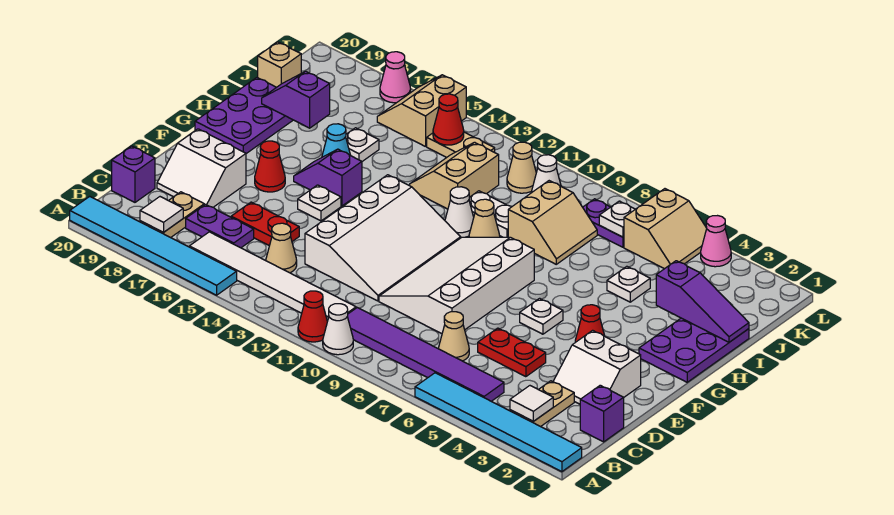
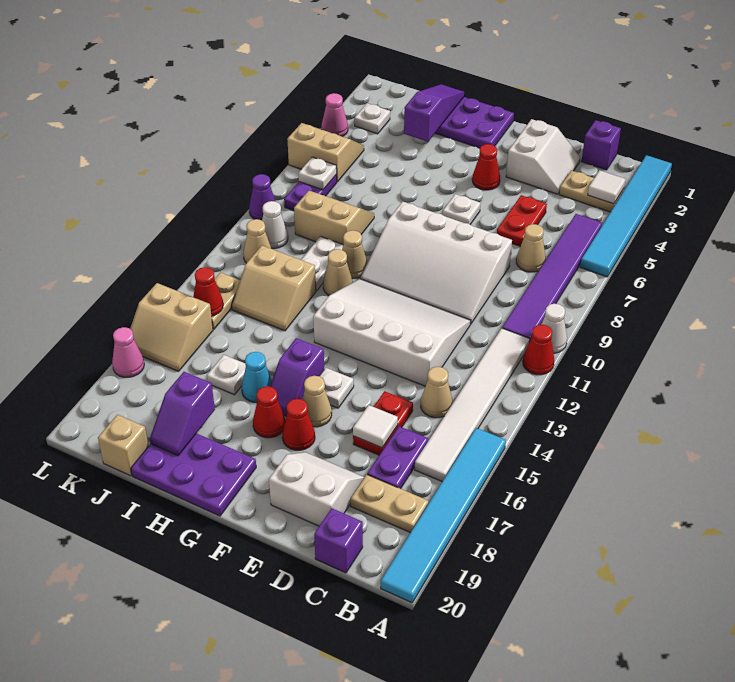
white tile B18 level 2 -> white tile D16 level 2
white slope D18:E19 level 1 top E -> white slope D18:E19 level 1 top 19
none -> tan cone F16 level 1
none -> red cone G17 level 1
white cone H11 level 1 -> tan cone H11 level 1
white plate I5 level 1 -> white plate K3 level 1
none -> purple cone L9 level 1

